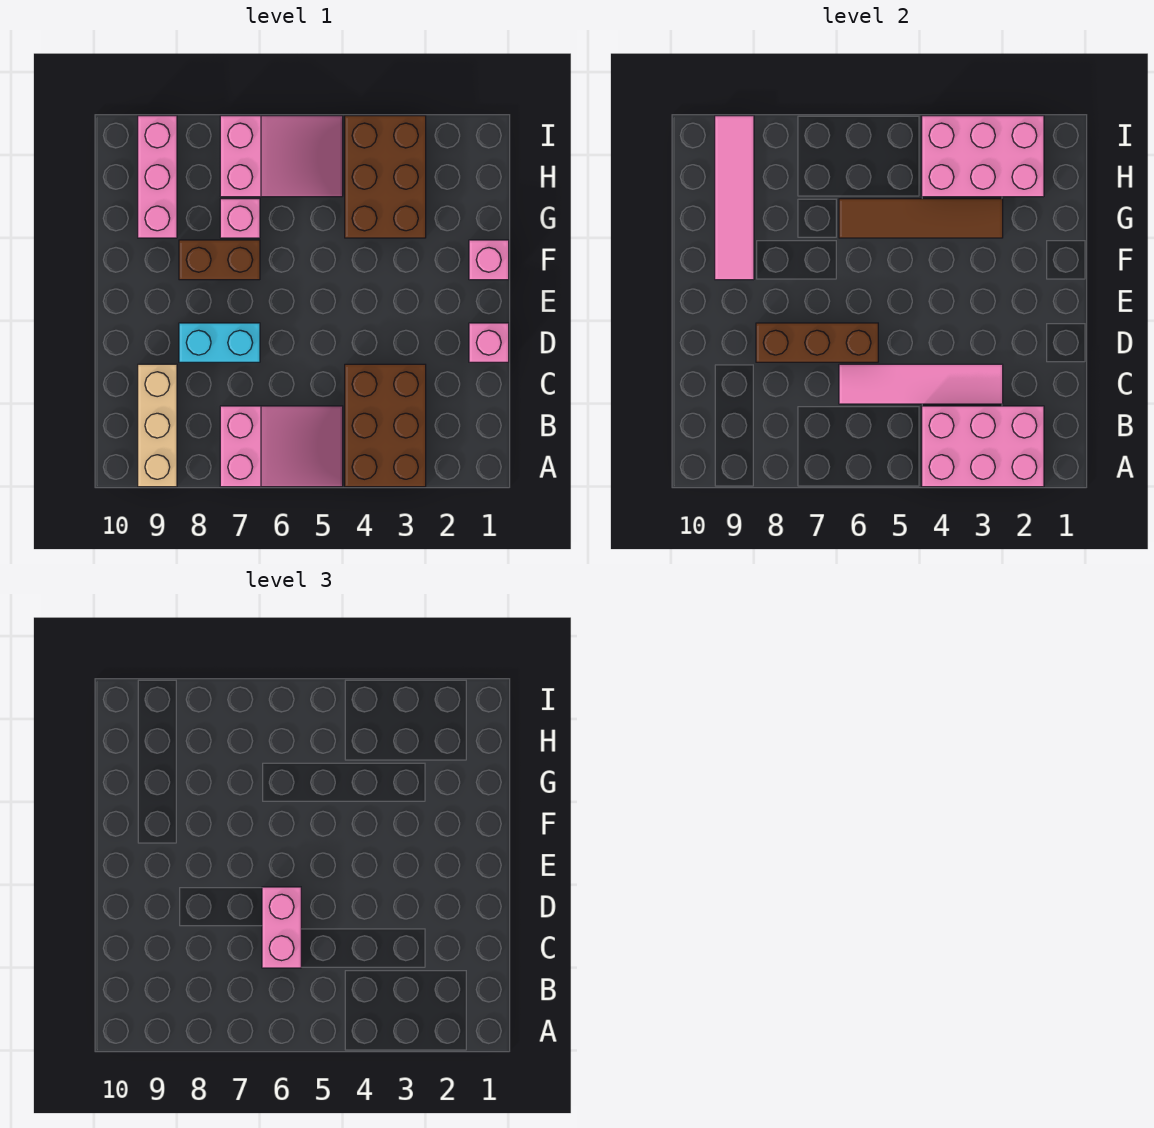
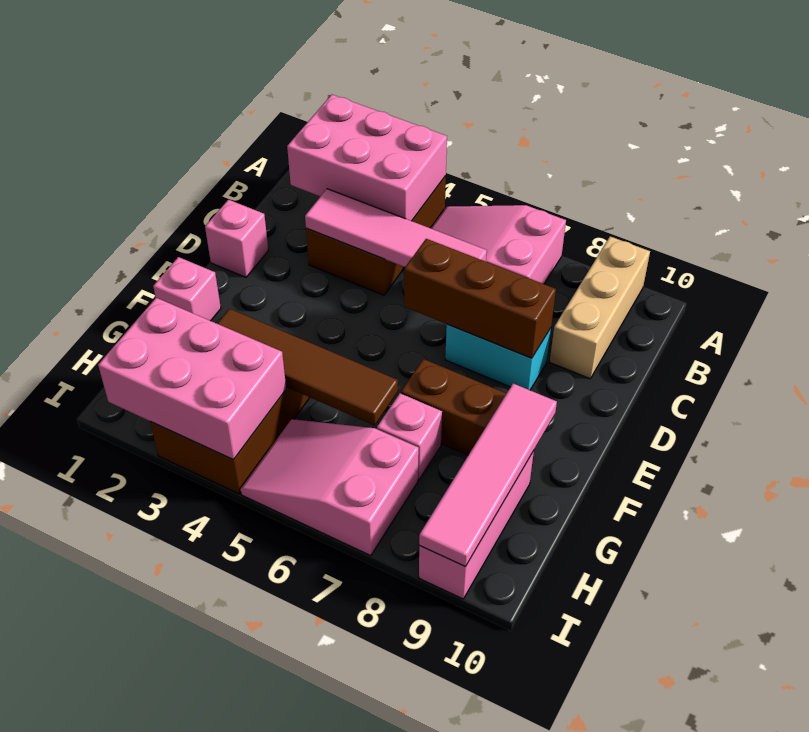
pink brick C6:D6 level 3 -> none

